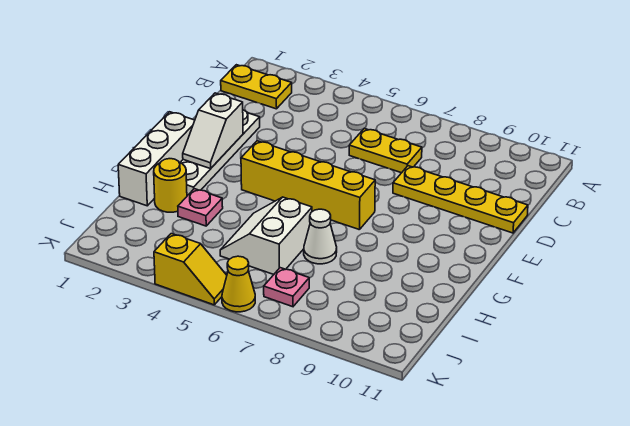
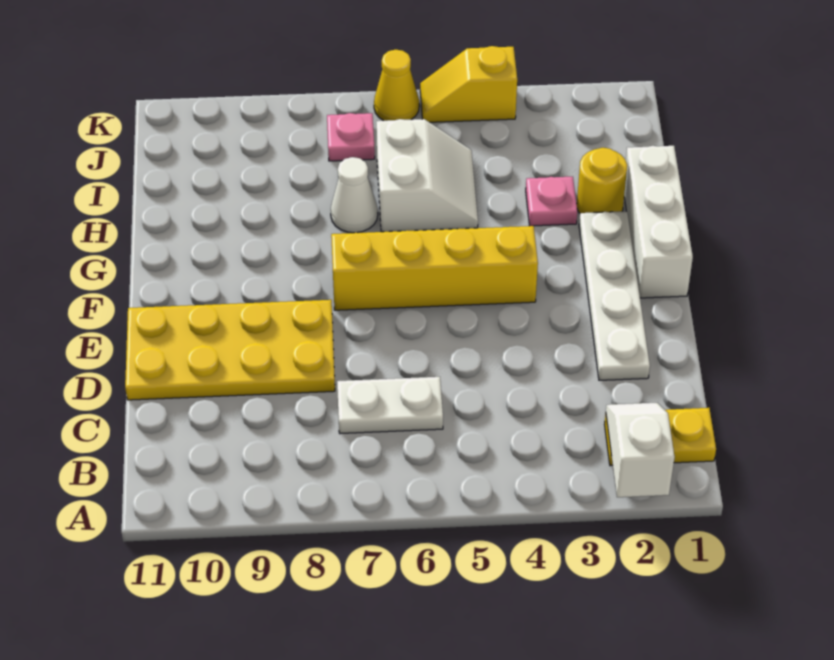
yellow plate C6:C7 level 1 -> white plate C6:C7 level 1
yellow plate D8:D11 level 1 -> yellow plate D8:E11 level 1
white slope E2:F2 level 2 top E -> white slope A2:B2 level 2 top A

